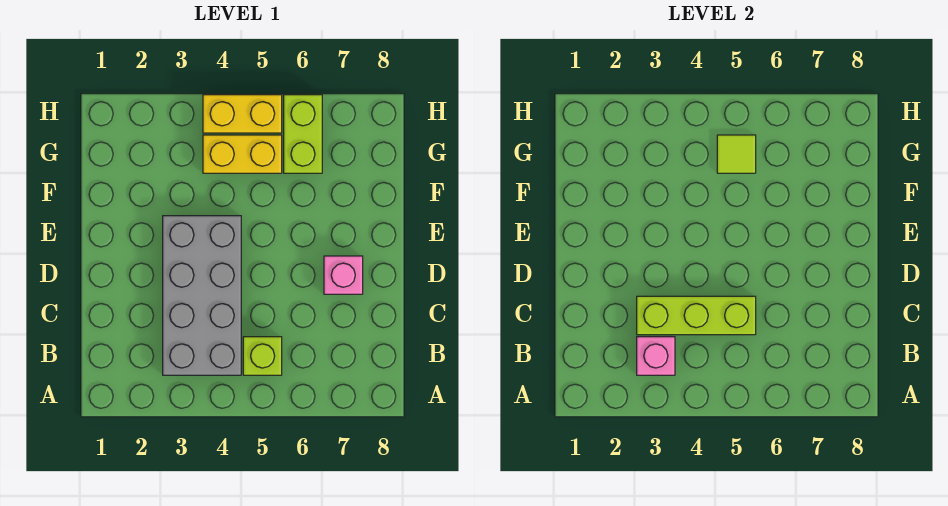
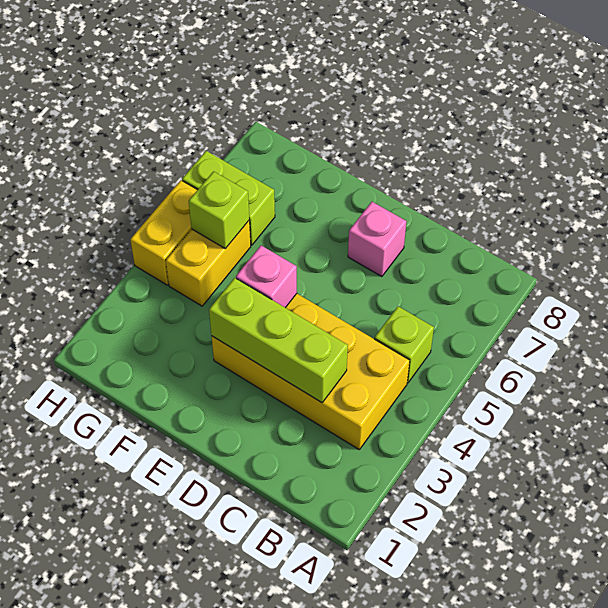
grey brick B3:E4 level 1 -> yellow brick B3:E4 level 1
pink brick B3 level 2 -> pink brick E4 level 2
lime brick C3:C5 level 2 -> lime brick C3:E3 level 2
lime tile G5 level 2 -> lime brick G5 level 2

